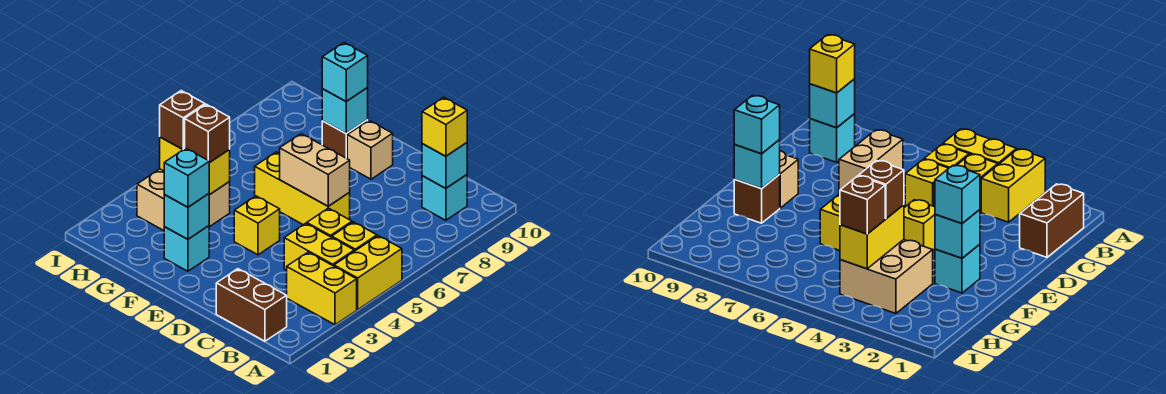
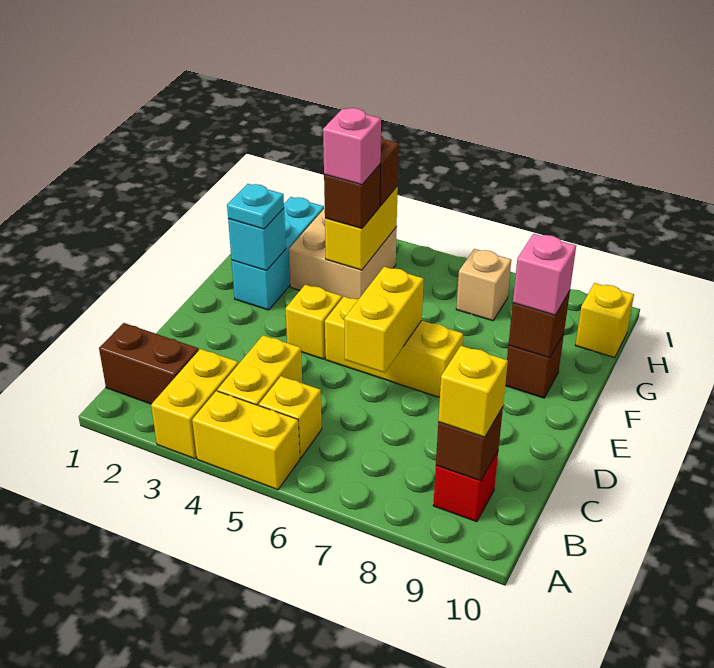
brown brick B1:C1 level 1 -> brown brick B1:B2 level 1
cyan brick B9 level 1 -> red brick B9 level 1
cyan brick B9 level 2 -> brown brick B9 level 2
yellow brick C5 level 1 -> yellow brick H10 level 1
yellow brick D6:F6 level 1 -> yellow brick E5:E7 level 1
tan brick D6:E6 level 2 -> yellow brick D6:E6 level 2
tan brick E9 level 1 -> tan brick H7 level 1
cyan brick F2 level 1 -> cyan brick F2:H2 level 1
cyan brick F2 level 3 -> cyan plate F2 level 3
cyan brick F9 level 2 -> brown brick F9 level 2
cyan brick F9 level 3 -> pink brick F9 level 3
none -> pink brick G4 level 4

